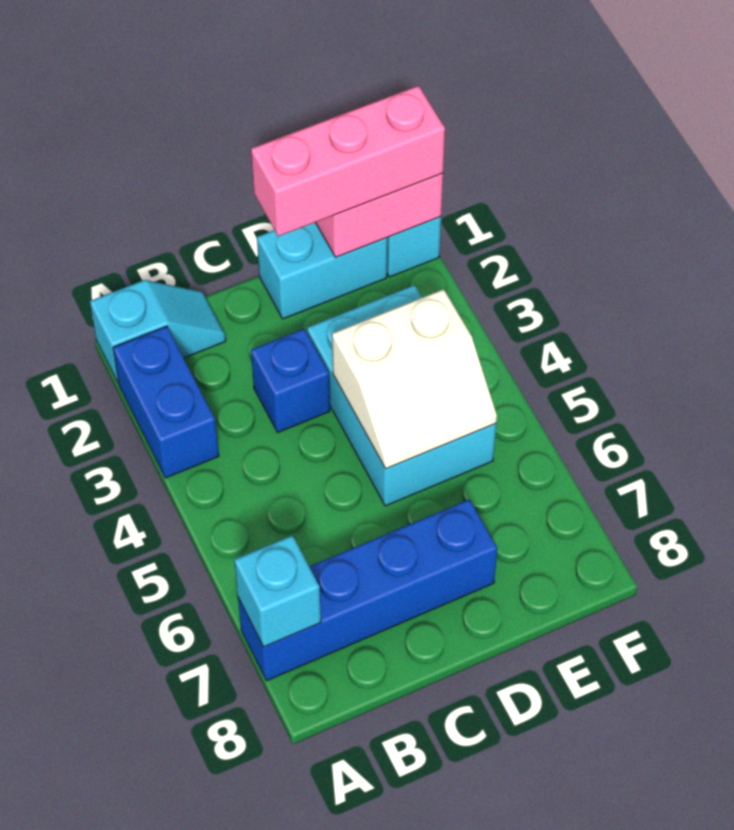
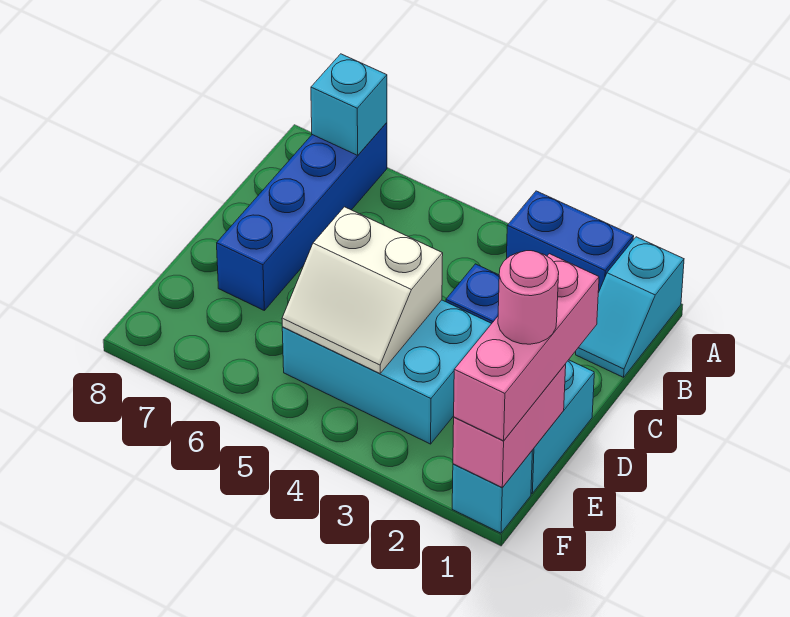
white slope D4:E5 level 2 top 4 -> white slope D4:E5 level 2 top D
none -> pink round brick E1 level 4

